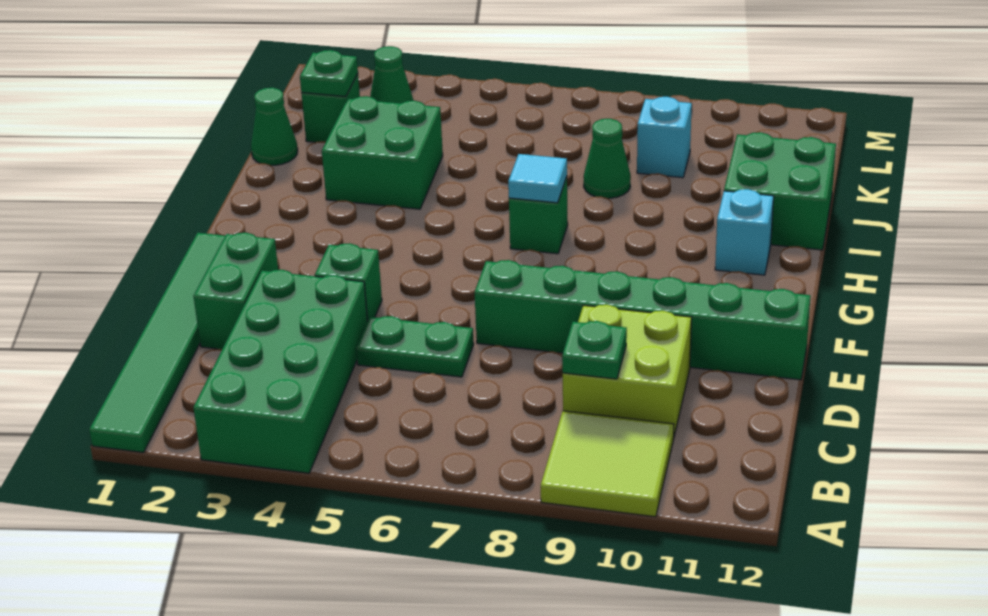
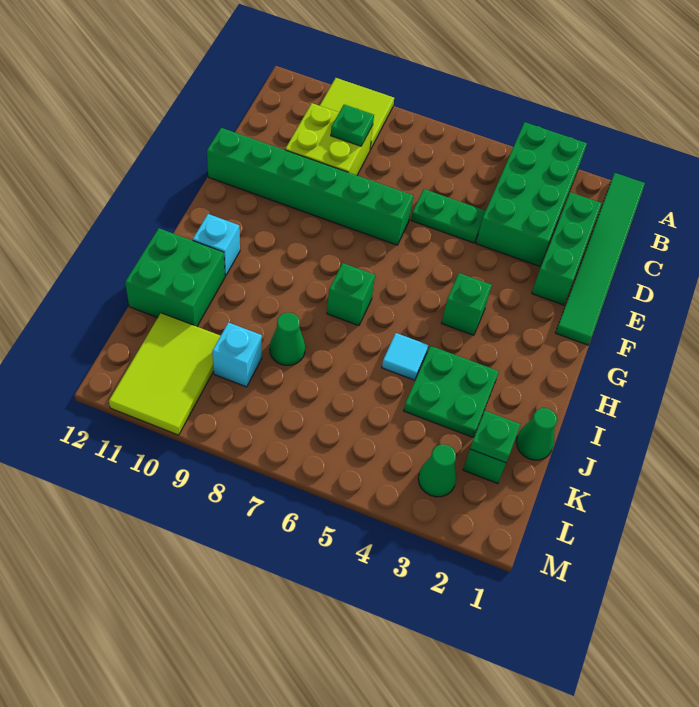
green brick D2:E2 level 1 -> green brick C2:E2 level 1
green brick E4 level 1 -> green brick G4 level 1
cyan tile H7 level 2 -> cyan tile I5 level 1
green brick I3:J4 level 1 -> green plate I3:J4 level 1
none -> lime tile K10:M11 level 1

